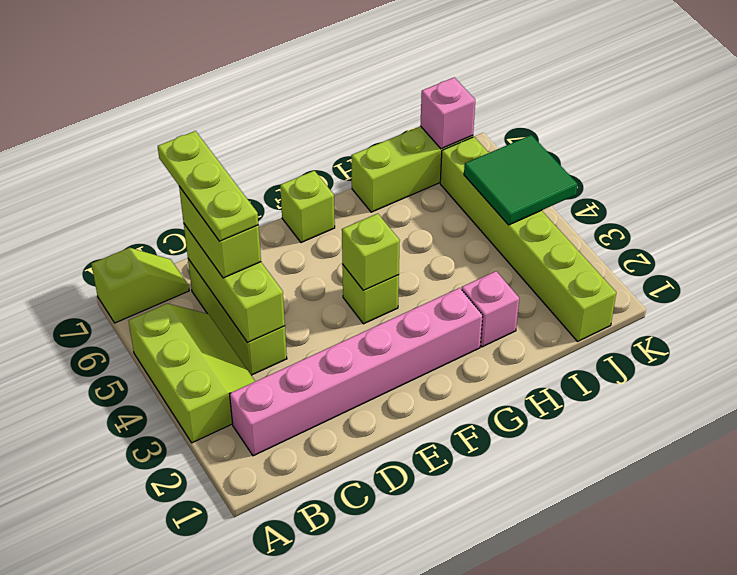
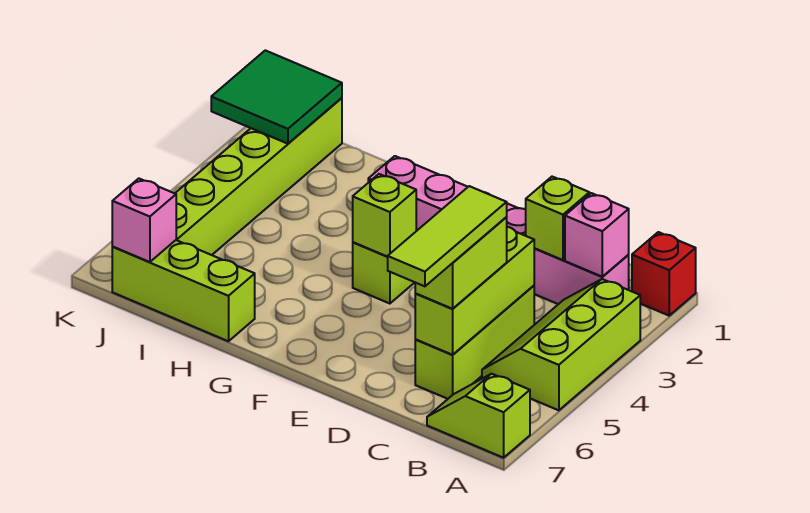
none -> red brick A1 level 1
lime plate C5:C7 level 4 -> lime tile C5:C7 level 4
lime brick F7 level 1 -> lime brick C2 level 2
pink brick H2 level 1 -> pink brick B2 level 2
green tile J4:K5 level 2 -> green tile J1:K2 level 2

